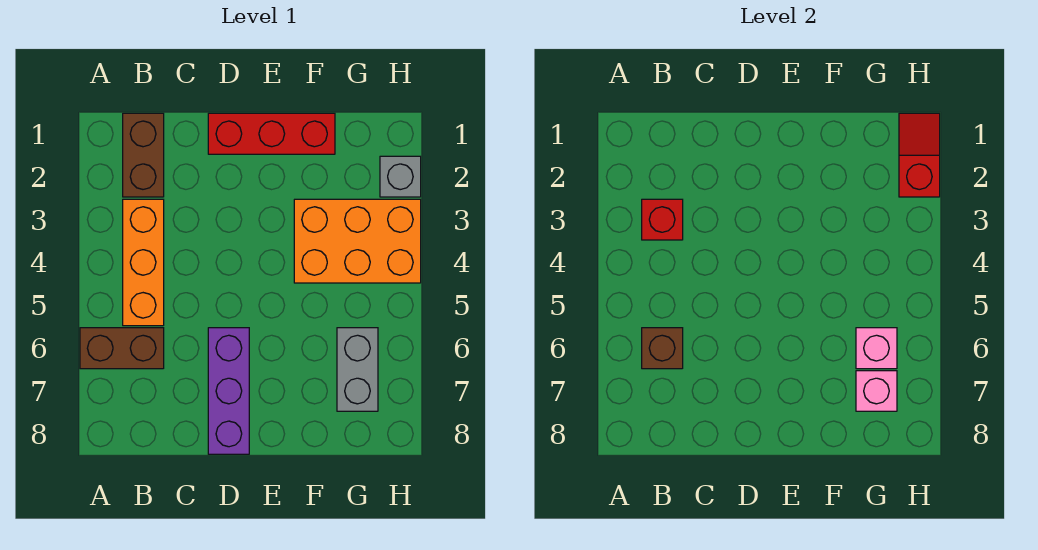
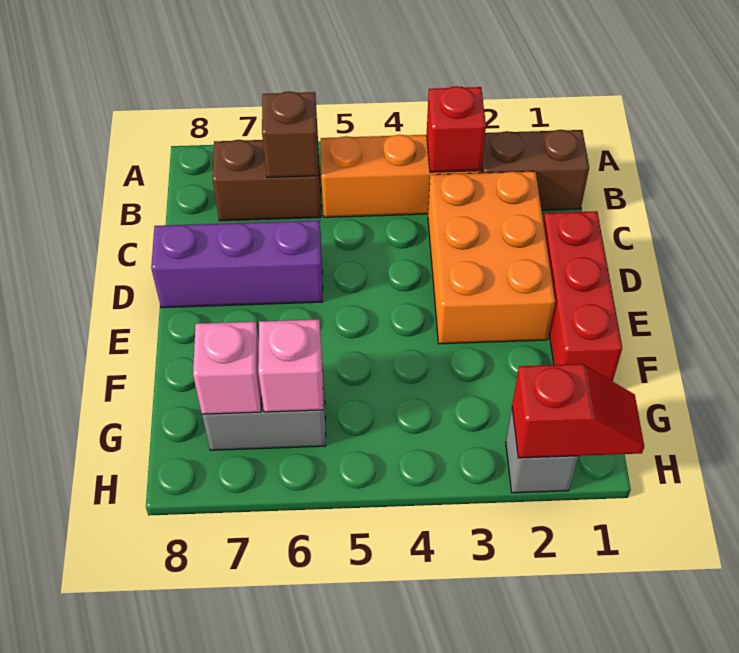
brown brick A6:B6 level 1 -> brown brick B6:B7 level 1
orange brick F3:H4 level 1 -> orange brick C2:E3 level 1

